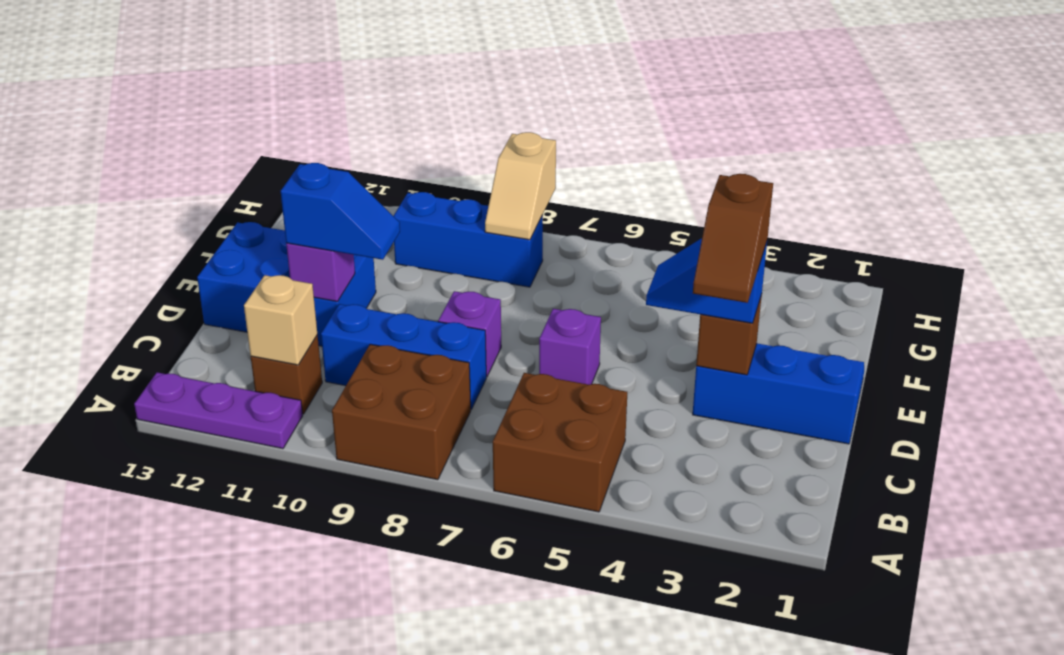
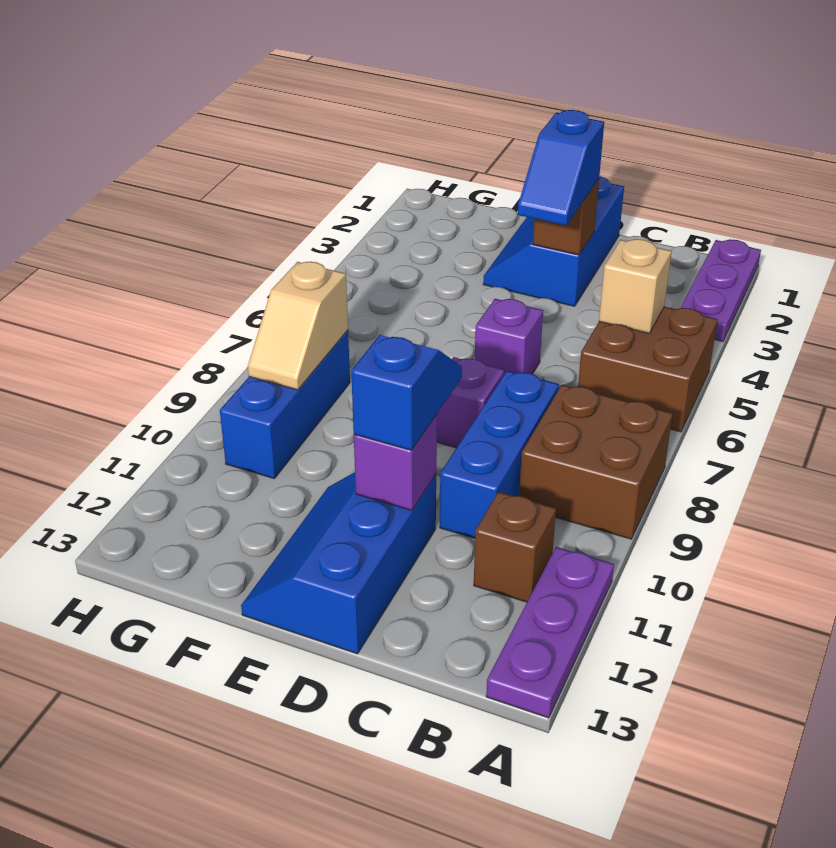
none -> purple plate A1:A3 level 1
tan brick B11 level 2 -> tan brick B5 level 2
brown slope C3:D3 level 4 top D -> none
blue brick D11:E13 level 1 -> blue slope D11:E13 level 1 top D
tan slope G8:H8 level 2 top H -> tan slope G8:G9 level 2 top 8

